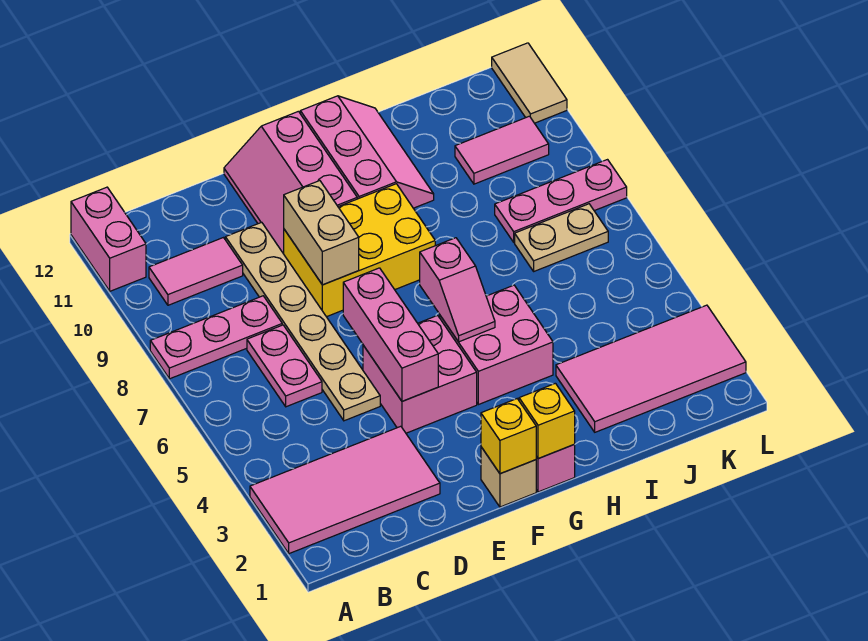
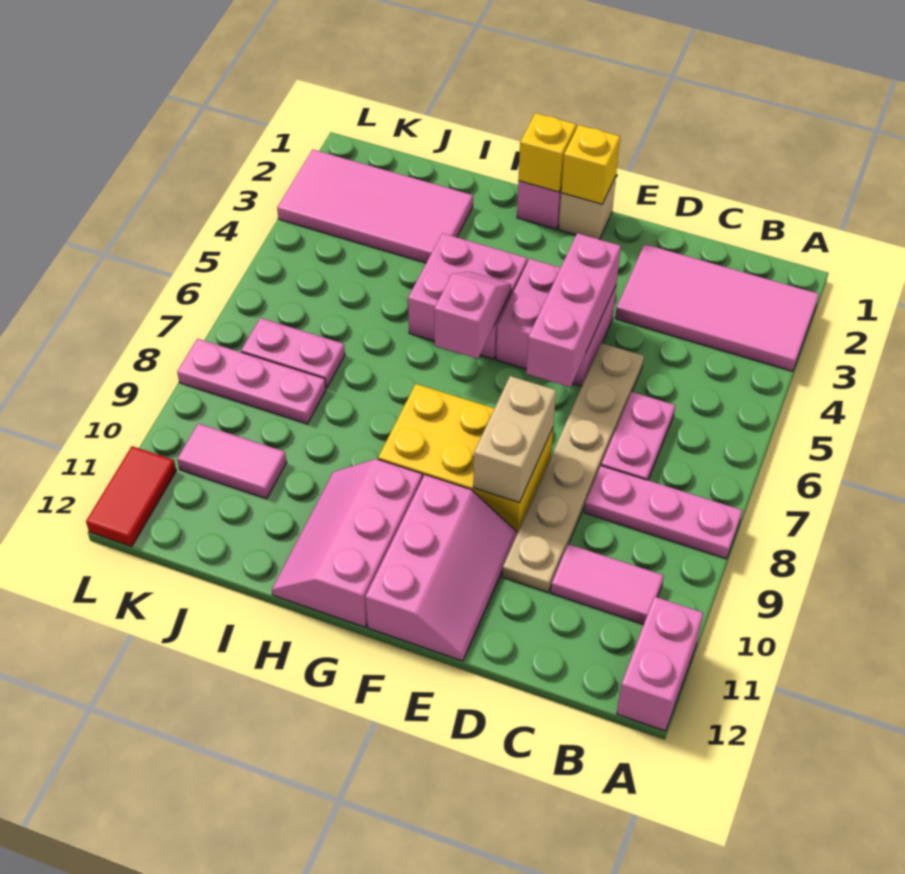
tan plate J7:K7 level 1 -> pink plate J7:K7 level 1
tan tile L11:L12 level 1 -> red tile L11:L12 level 1

